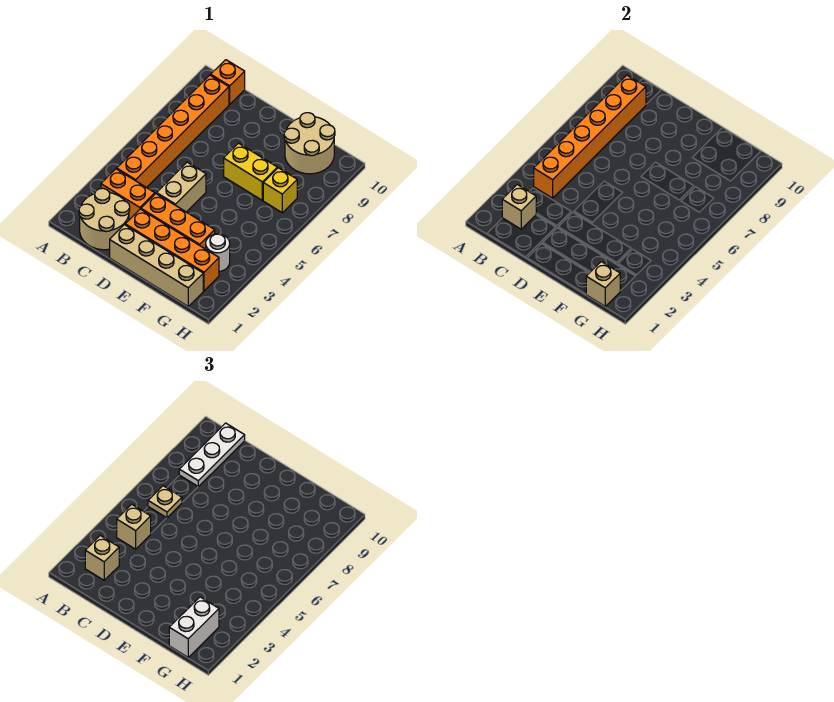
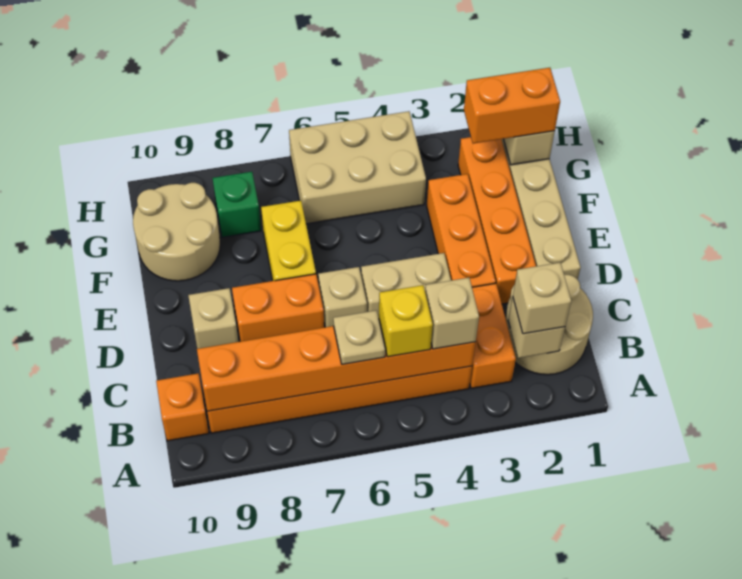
white plate B8:B10 level 3 -> none
none -> tan brick D6 level 1
none -> orange brick D7:D8 level 1
none -> tan brick D9 level 1
white brick G1:G2 level 3 -> orange brick G1:G2 level 3
white round brick G3 level 1 -> none
none -> tan brick G4:H6 level 1
yellow brick G7 level 1 -> yellow brick B5 level 3
none -> green brick G8 level 1

